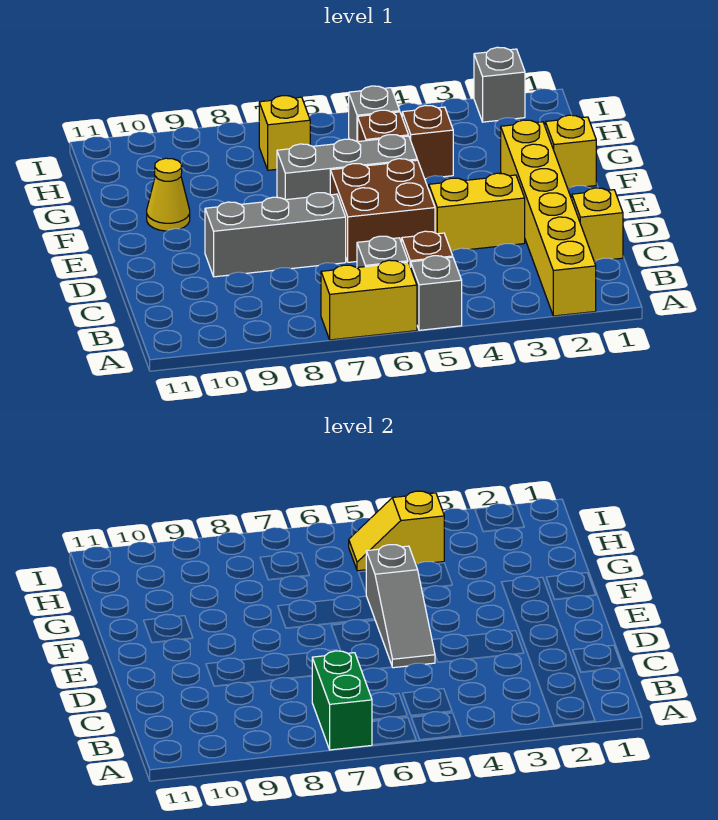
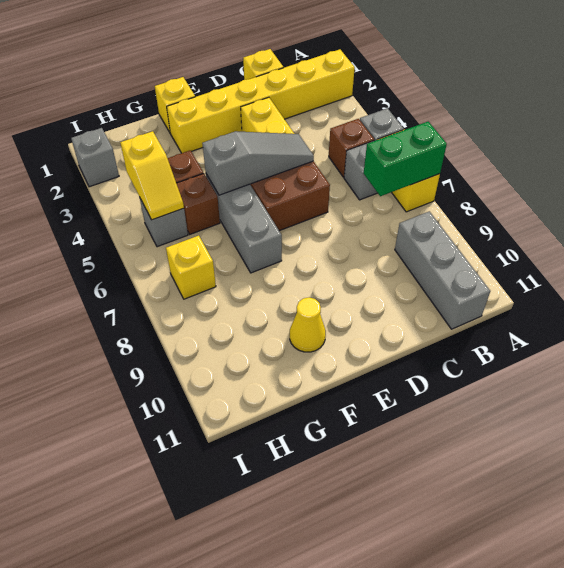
grey brick D7:D9 level 1 -> grey brick B9:B11 level 1

